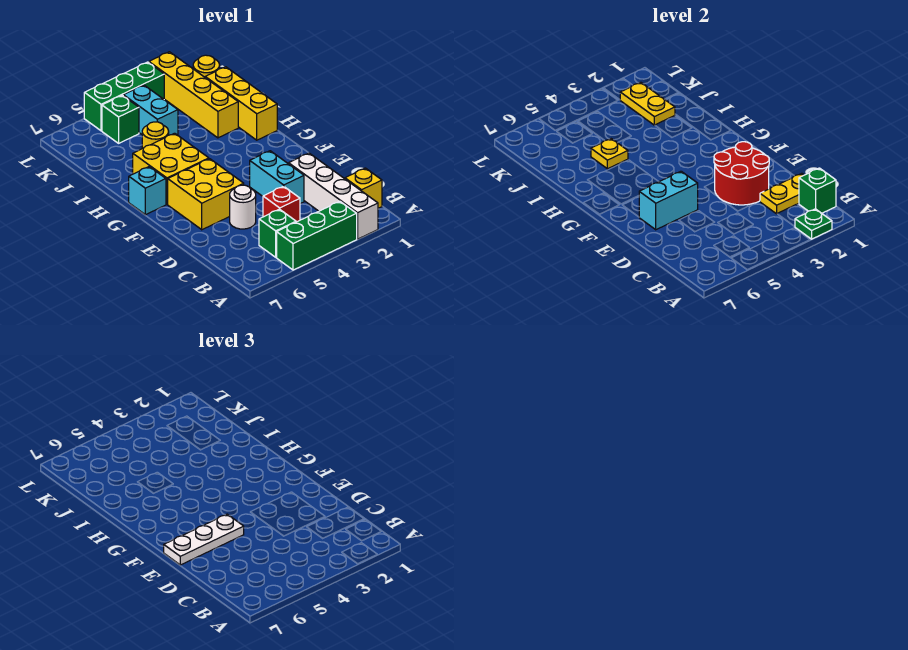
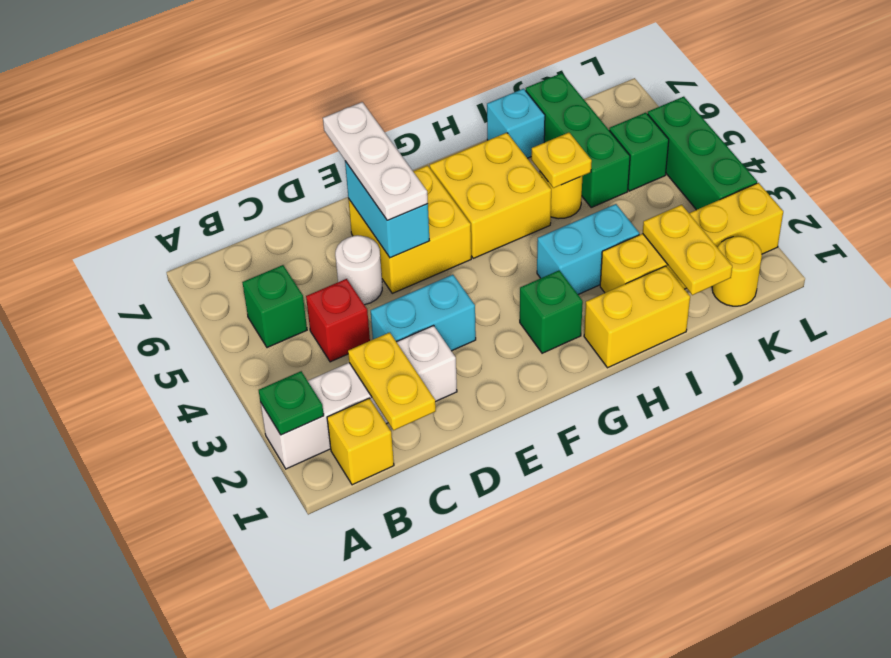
green brick A3:A5 level 1 -> green brick J5:J7 level 1
green brick B1 level 2 -> green brick G2 level 1
red round brick D2:E3 level 2 -> none
cyan brick G7 level 1 -> cyan brick I7 level 1
yellow brick H1:J1 level 1 -> yellow brick H1:I1 level 1
yellow plate J2:K2 level 2 -> yellow plate J1:J2 level 2
cyan brick J4:K4 level 1 -> cyan brick H3:I3 level 1

